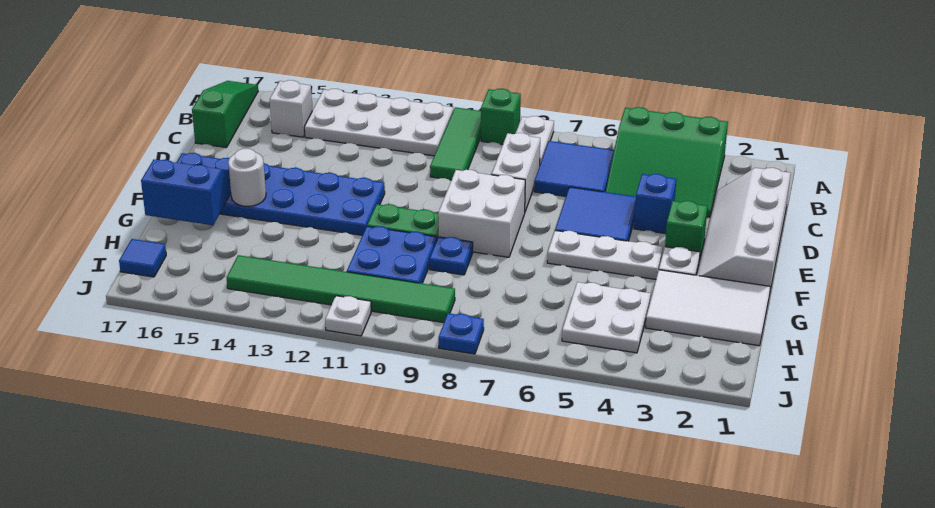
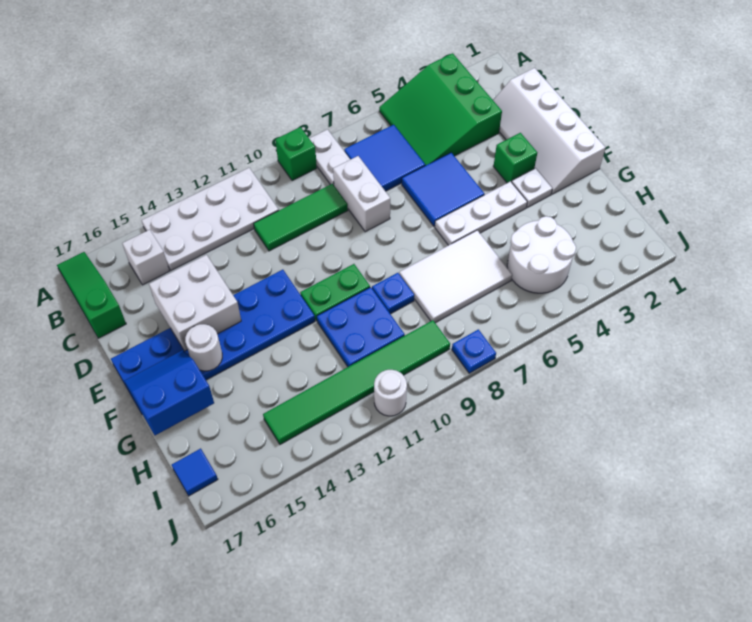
green slope A3:C5 level 1 top A -> green slope A3:C5 level 1 top 3
green tile A10:C10 level 1 -> green tile C9:C11 level 1
blue brick D4 level 1 -> none
white brick E8:F9 level 1 -> white brick D14:E15 level 2
white tile G1:H3 level 1 -> white tile G6:H8 level 1
white plate H4:I5 level 1 -> white round brick H4:I5 level 1
white plate J11 level 1 -> white round brick J11 level 1

